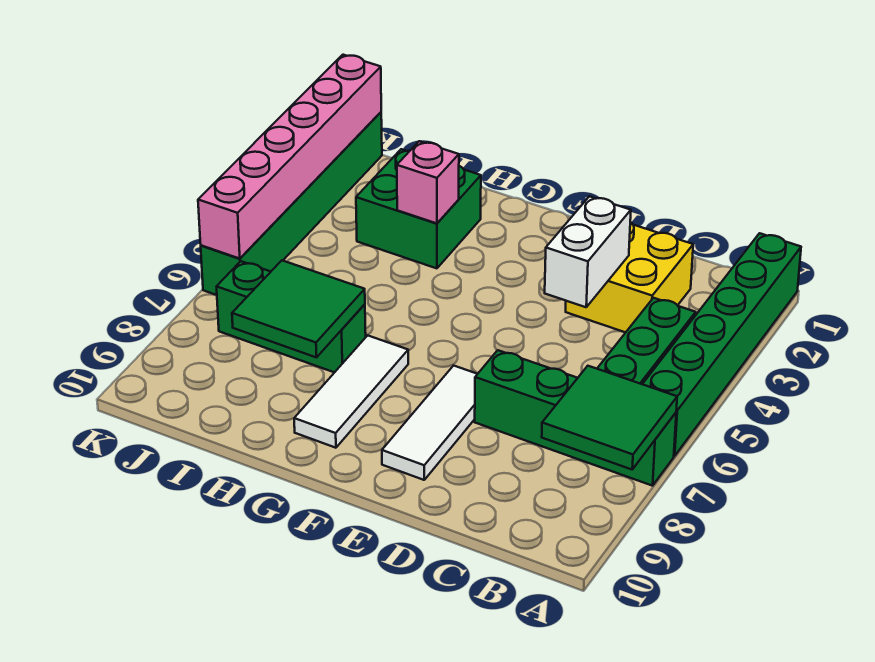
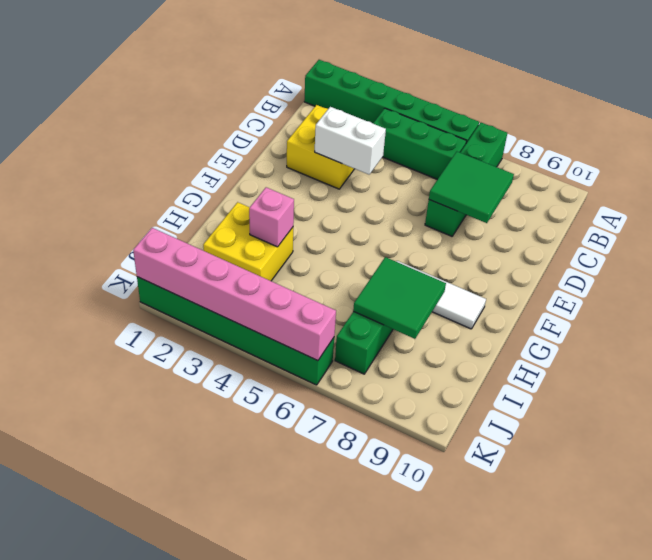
green tile A7:B8 level 2 -> green tile C7:D8 level 2
white tile E7:E9 level 1 -> none
green brick H2:I3 level 1 -> yellow brick H2:I3 level 1

